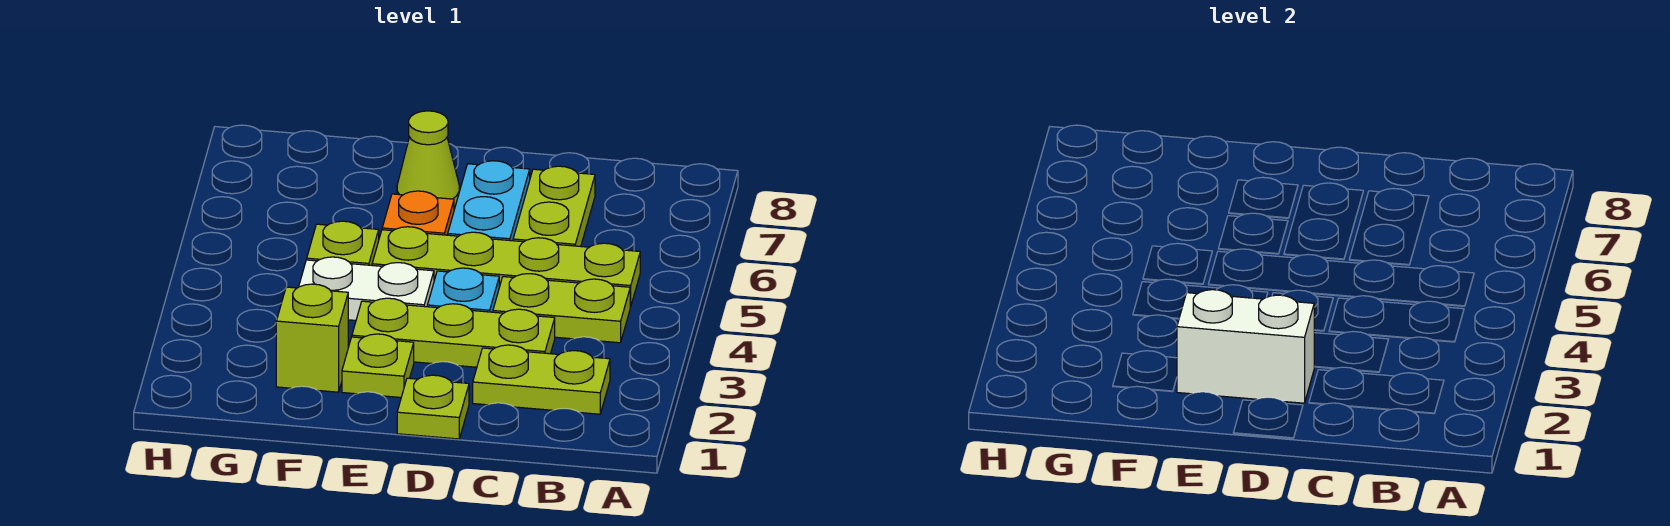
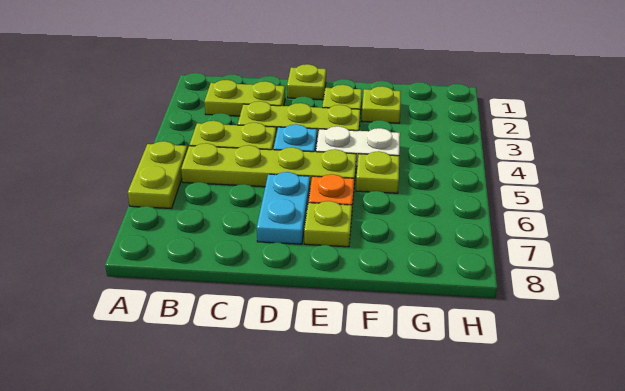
lime plate C6:C7 level 1 -> lime plate A5:A6 level 1
white brick D2:E2 level 2 -> none
lime cone E7 level 1 -> lime plate E7 level 1
lime brick F2 level 1 -> lime plate F2 level 1

